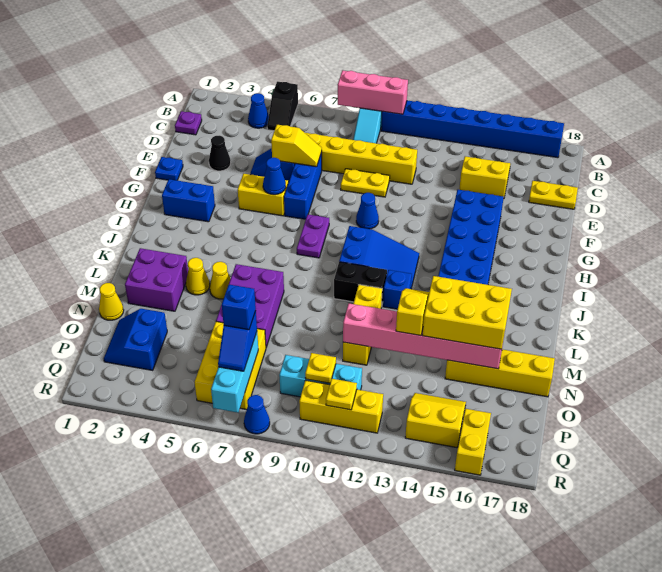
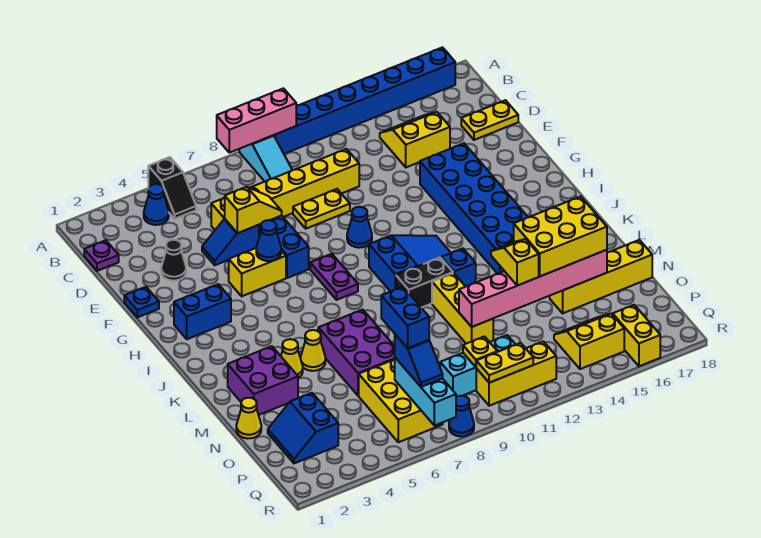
blue brick P7 level 4 -> blue brick O7:P7 level 4
yellow plate Q11 level 2 -> yellow plate Q10:Q11 level 2

